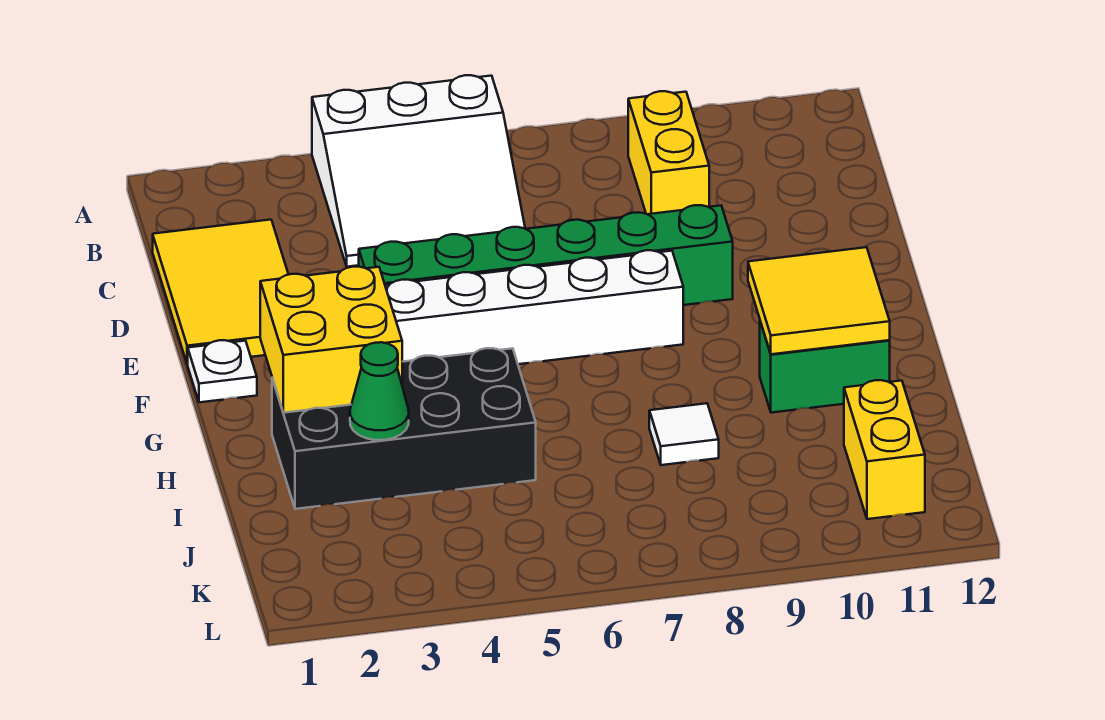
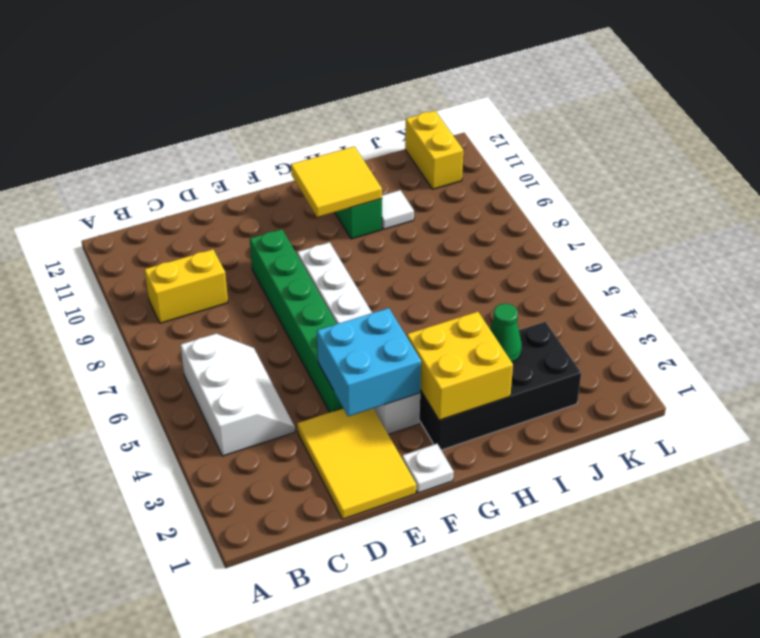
white slope A4:C6 level 1 top A -> white slope B4:C6 level 1 top B
yellow tile C1:E2 level 1 -> yellow tile D1:E3 level 1
none -> cyan brick E3:F4 level 2
black brick H2:I5 level 1 -> black brick G2:J3 level 1
white tile I8 level 1 -> white tile I10 level 1
yellow brick J11:K11 level 1 -> yellow brick K11:K12 level 1

